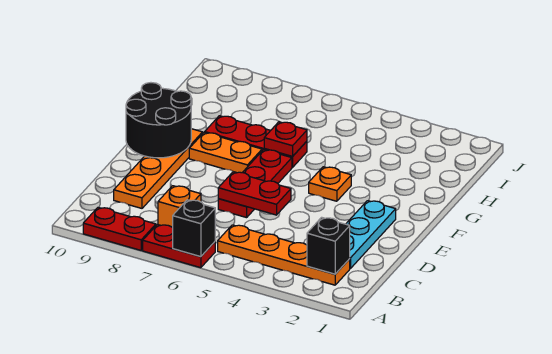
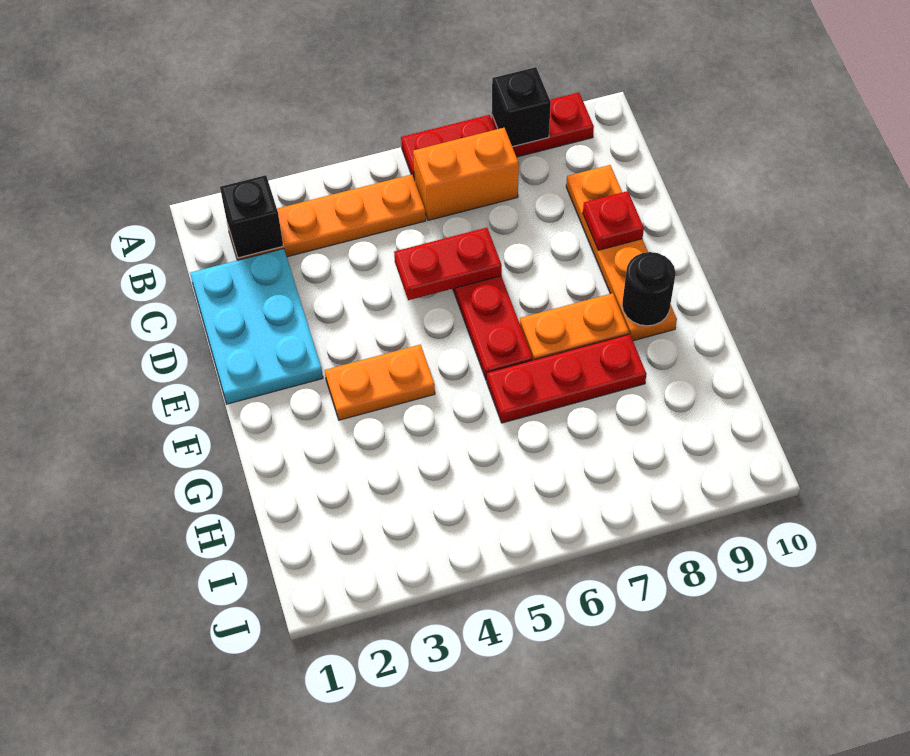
black brick A6 level 2 -> black brick A8 level 2
orange brick B7 level 1 -> orange brick B6:B7 level 1
cyan plate C2:E2 level 1 -> cyan plate C1:E2 level 1
black round brick E9:F10 level 2 -> black round brick F9 level 2
orange plate F4 level 1 -> orange plate F3:F4 level 1
red plate G6 level 2 -> red plate D9 level 2

